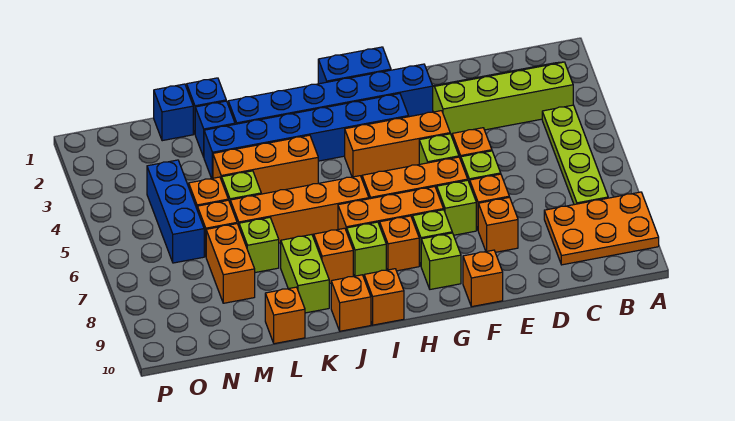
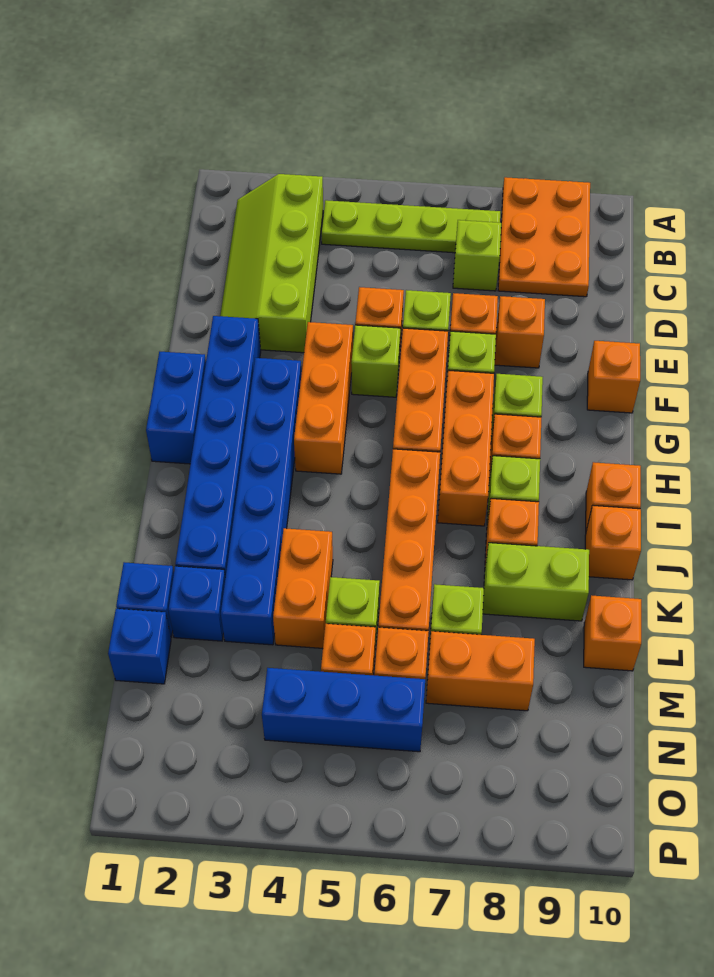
lime brick G9 level 1 -> lime brick C7 level 1
orange brick J4:L4 level 1 -> orange brick K4:L4 level 1

